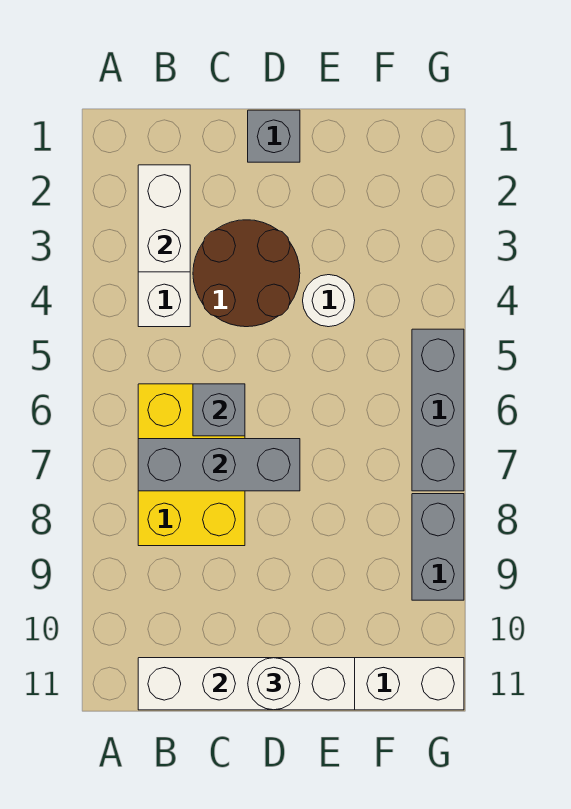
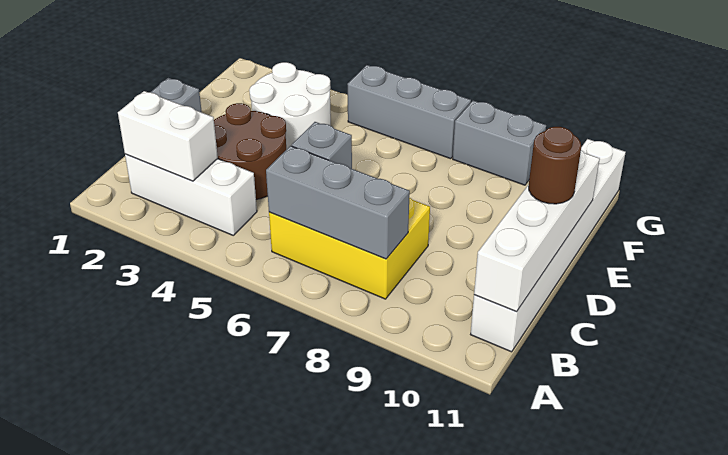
grey brick B7:D7 level 2 -> grey brick B6:B8 level 2
white round brick D11 level 3 -> brown round brick D11 level 3
white round brick E4 level 1 -> white round brick E3:F4 level 1

